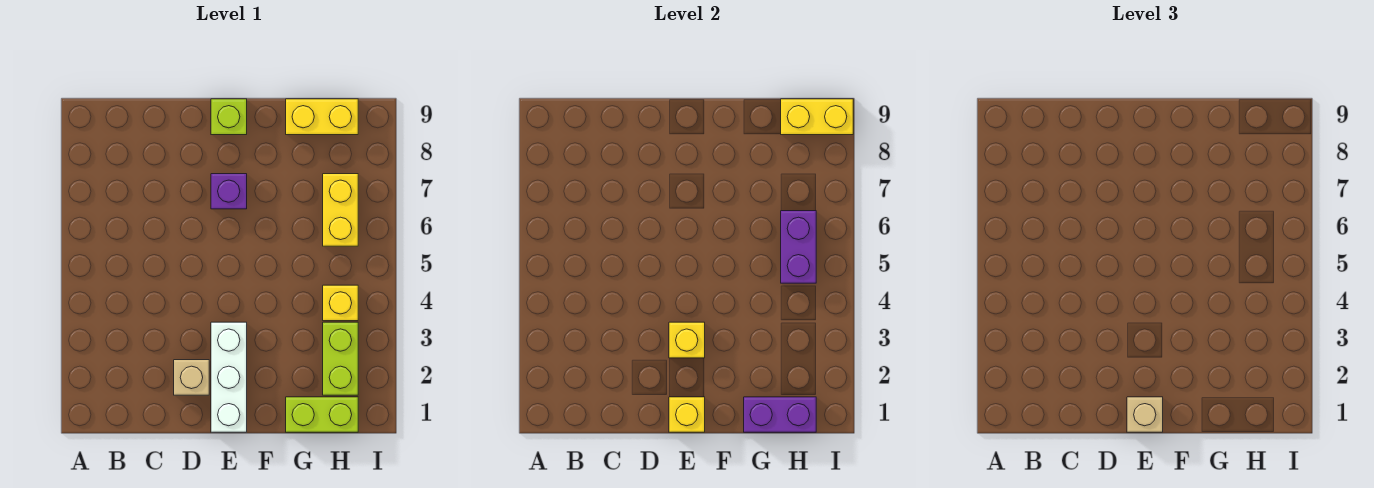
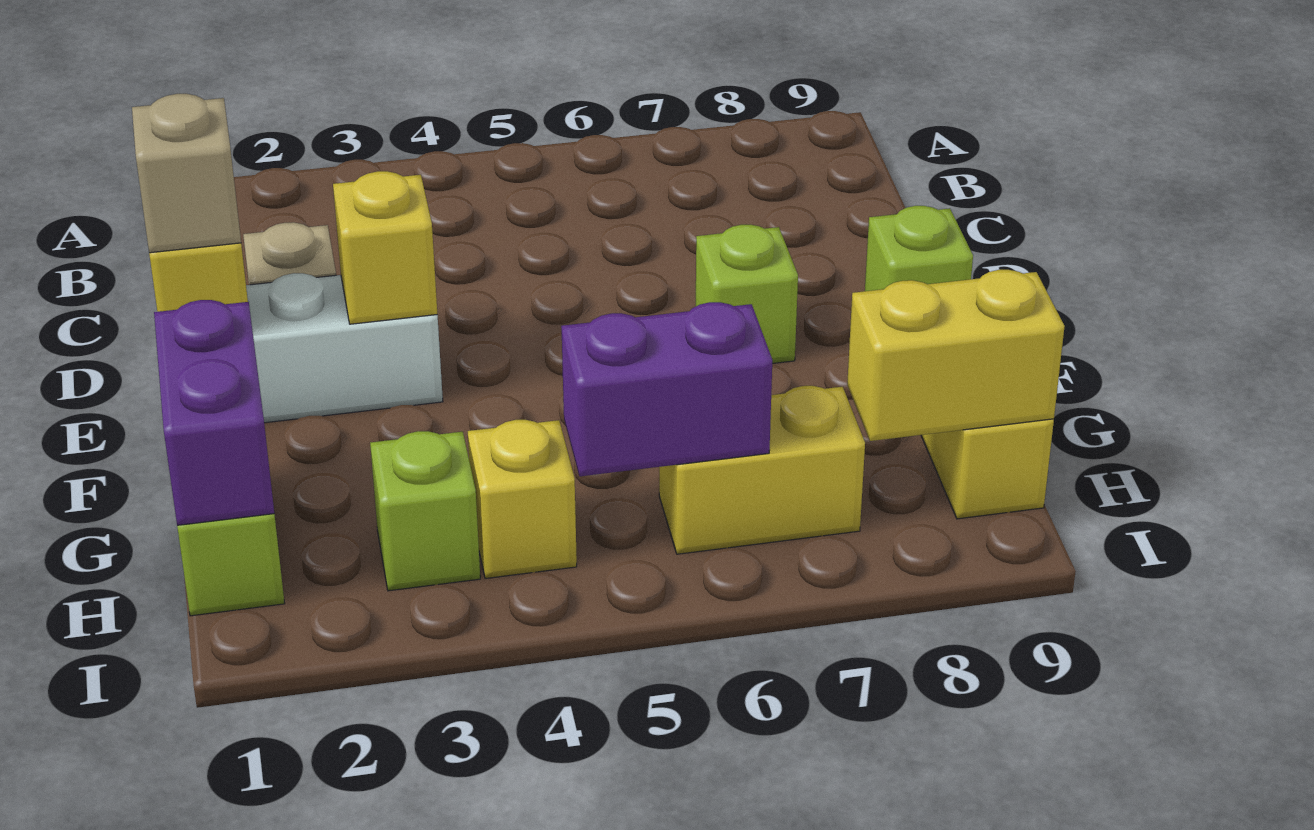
purple brick E7 level 1 -> lime brick E7 level 1
lime brick H2:H3 level 1 -> lime brick H3 level 1
yellow brick H9:I9 level 2 -> yellow brick H8:H9 level 2

